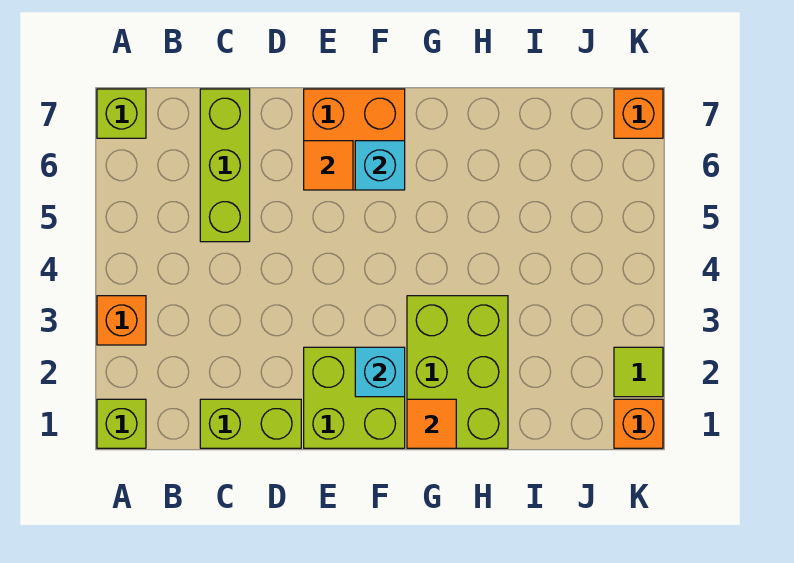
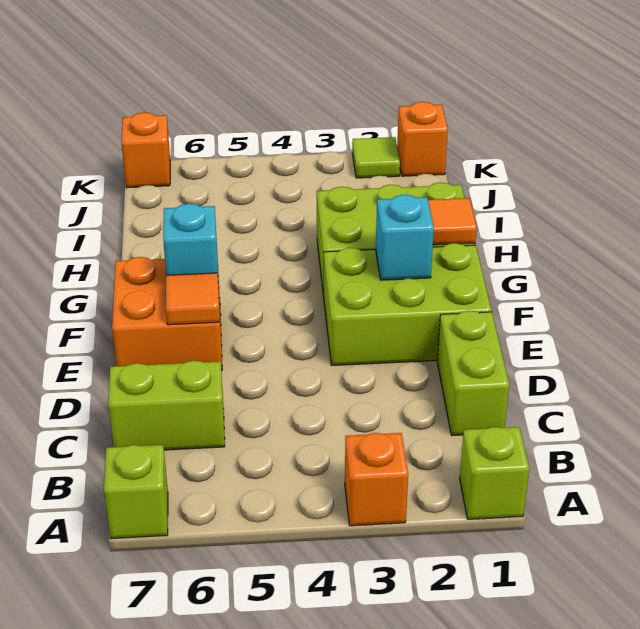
lime brick C5:C7 level 1 -> lime brick C6:C7 level 1
lime brick E1:F2 level 1 -> lime brick E1:F3 level 1

